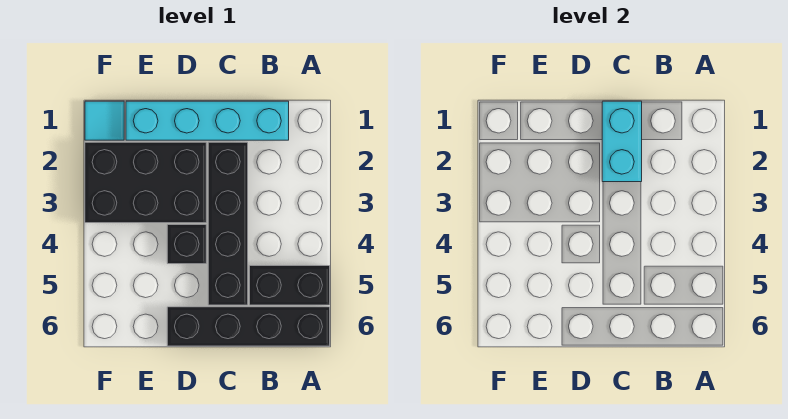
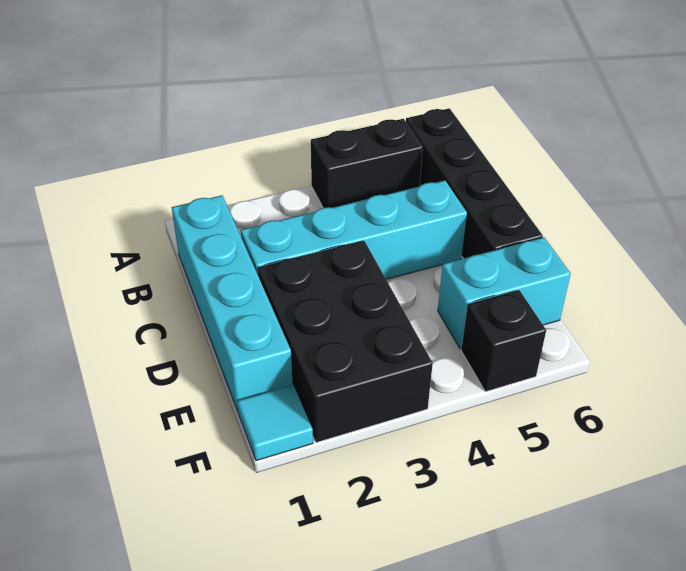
black brick A5:B5 level 1 -> black brick A4:A5 level 1
cyan brick C1:C2 level 2 -> cyan brick E5:E6 level 1
black brick C2:C5 level 1 -> cyan brick C2:C5 level 1
black brick D4 level 1 -> black brick F5 level 1

